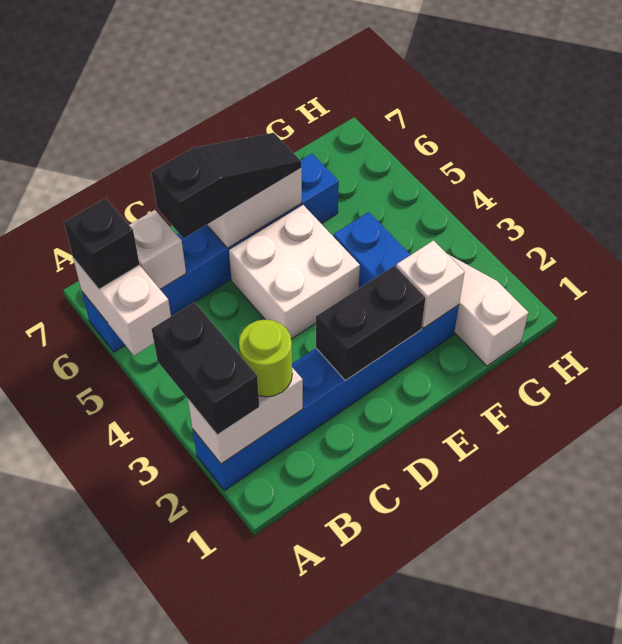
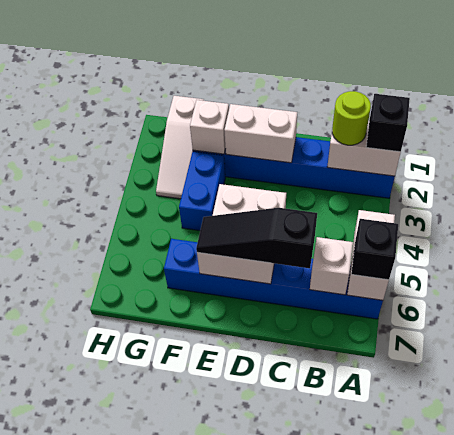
black brick A2:A3 level 3 -> black brick A2 level 3
black brick D2:E2 level 2 -> white brick D2:E2 level 2

